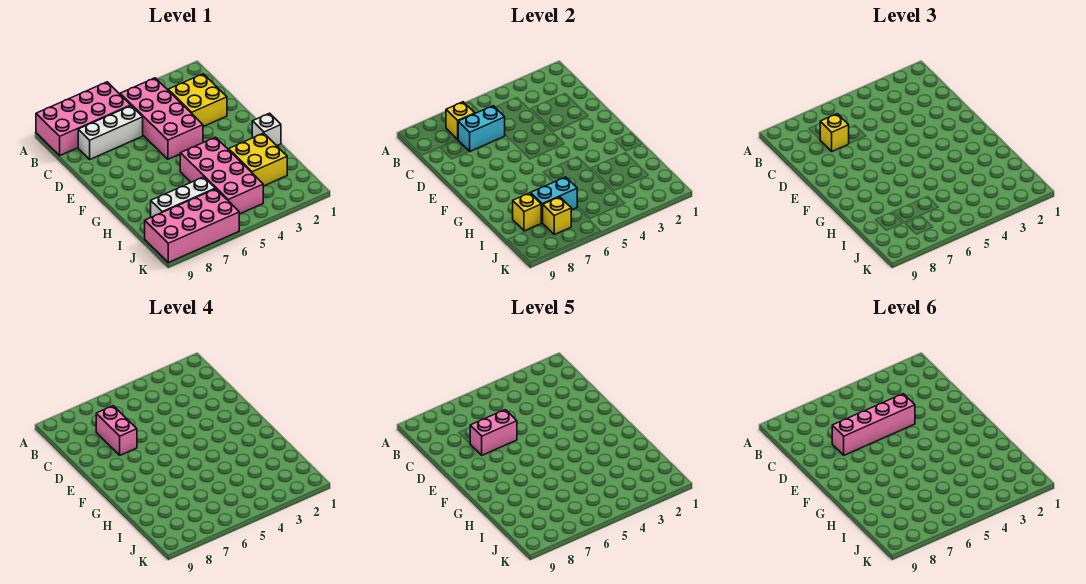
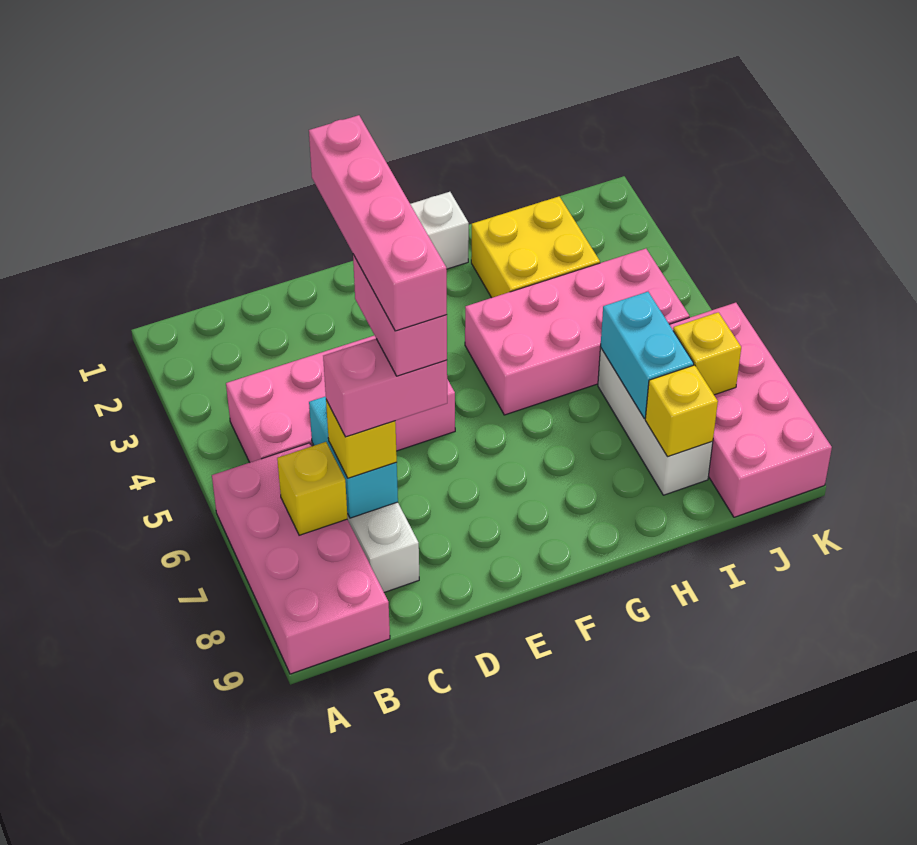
yellow brick C2:D3 level 1 -> none

